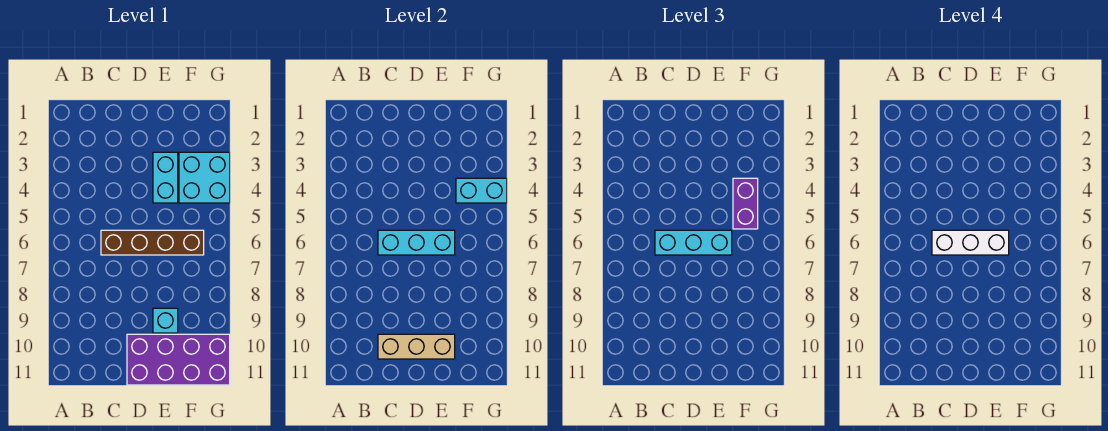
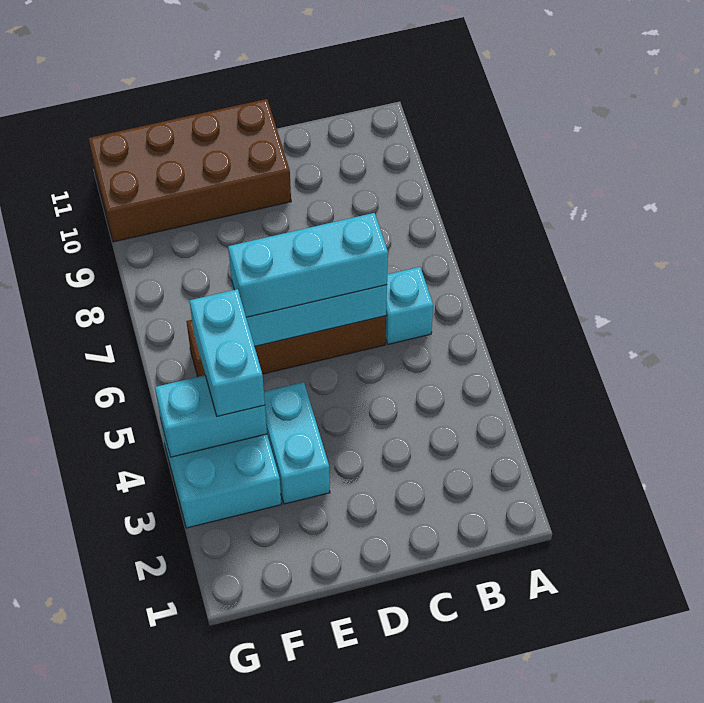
white brick C6:E6 level 4 -> none
tan brick C10:E10 level 2 -> none
purple brick D10:G11 level 1 -> brown brick D10:G11 level 1
cyan brick E9 level 1 -> cyan brick B6 level 1
purple brick F4:F5 level 3 -> cyan brick F4:F5 level 3

